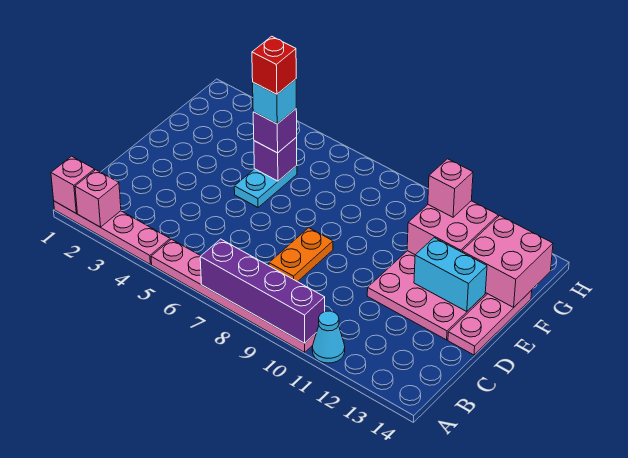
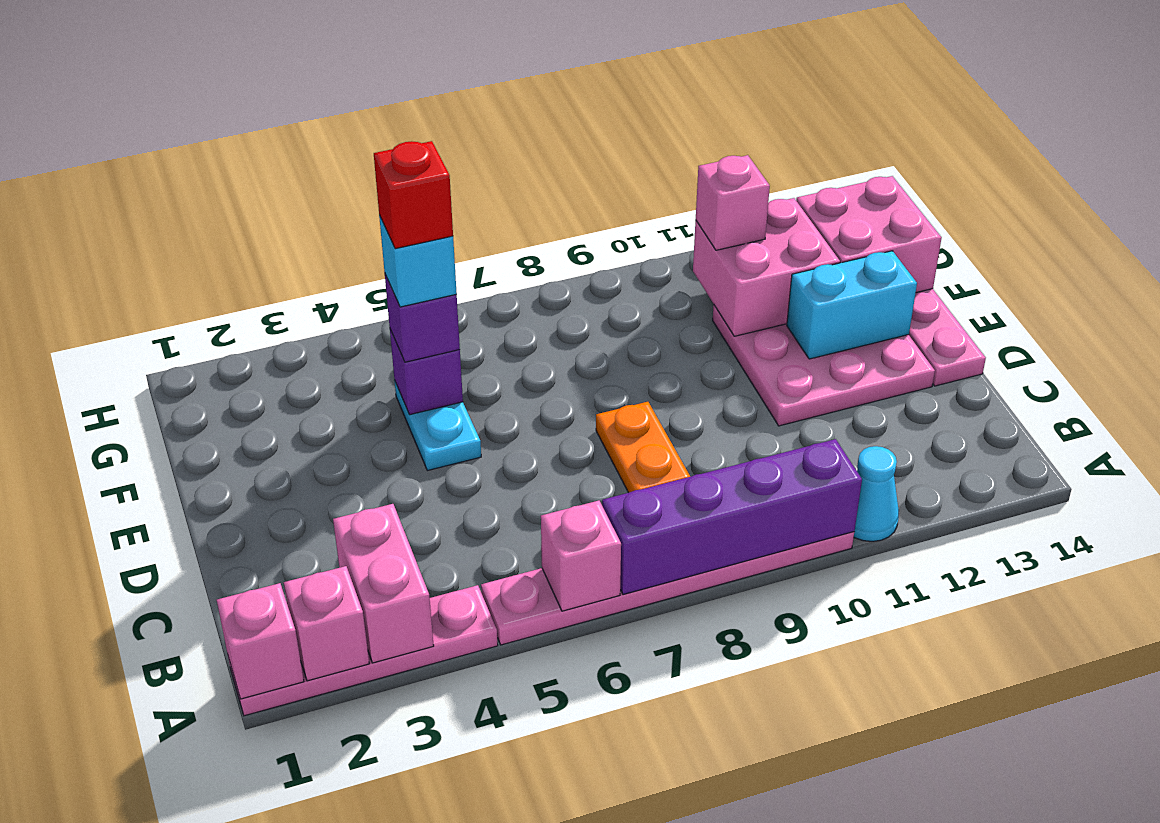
none -> pink brick A3:B3 level 2
none -> pink brick A6 level 2

